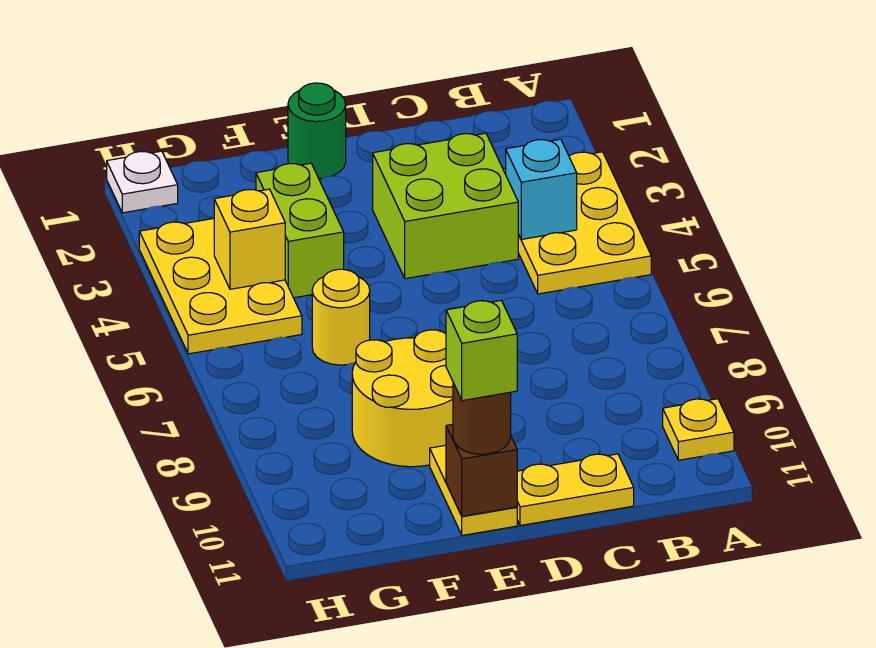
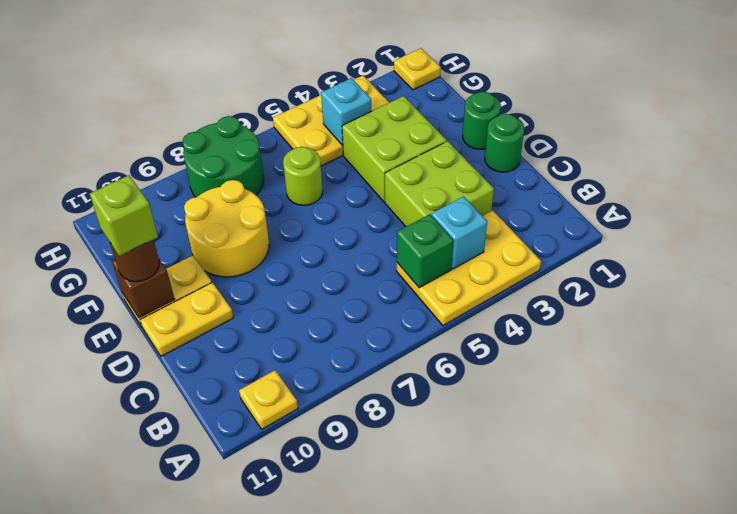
none -> green brick B5 level 2
yellow plate C11:D11 level 1 -> yellow plate D10:D11 level 1
none -> green round brick D1 level 1
lime brick F3:F4 level 1 -> lime brick E3:F4 level 1
yellow round brick F6 level 1 -> lime round brick F6 level 1
yellow brick G4 level 2 -> cyan brick G4 level 2
none -> green round brick G7:H8 level 1
white plate H1 level 1 -> yellow plate H1 level 1

